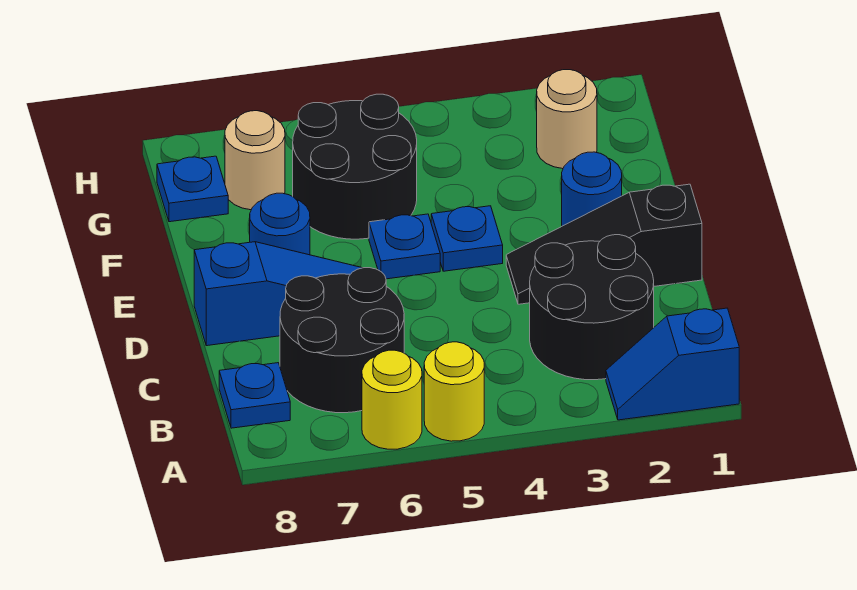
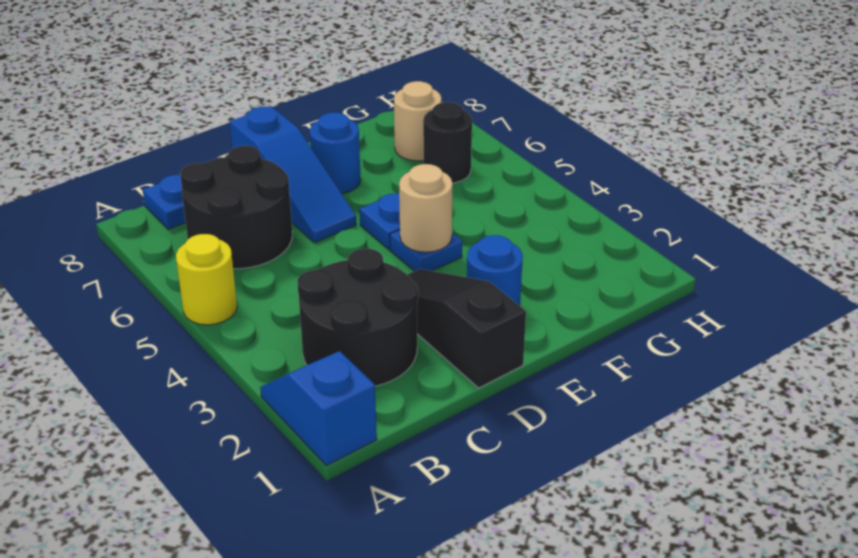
yellow round brick A6 level 1 -> none
black round brick F5:G6 level 1 -> black round brick G6 level 1
tan round brick G2 level 1 -> tan round brick E4 level 2
blue plate G8 level 1 -> none

